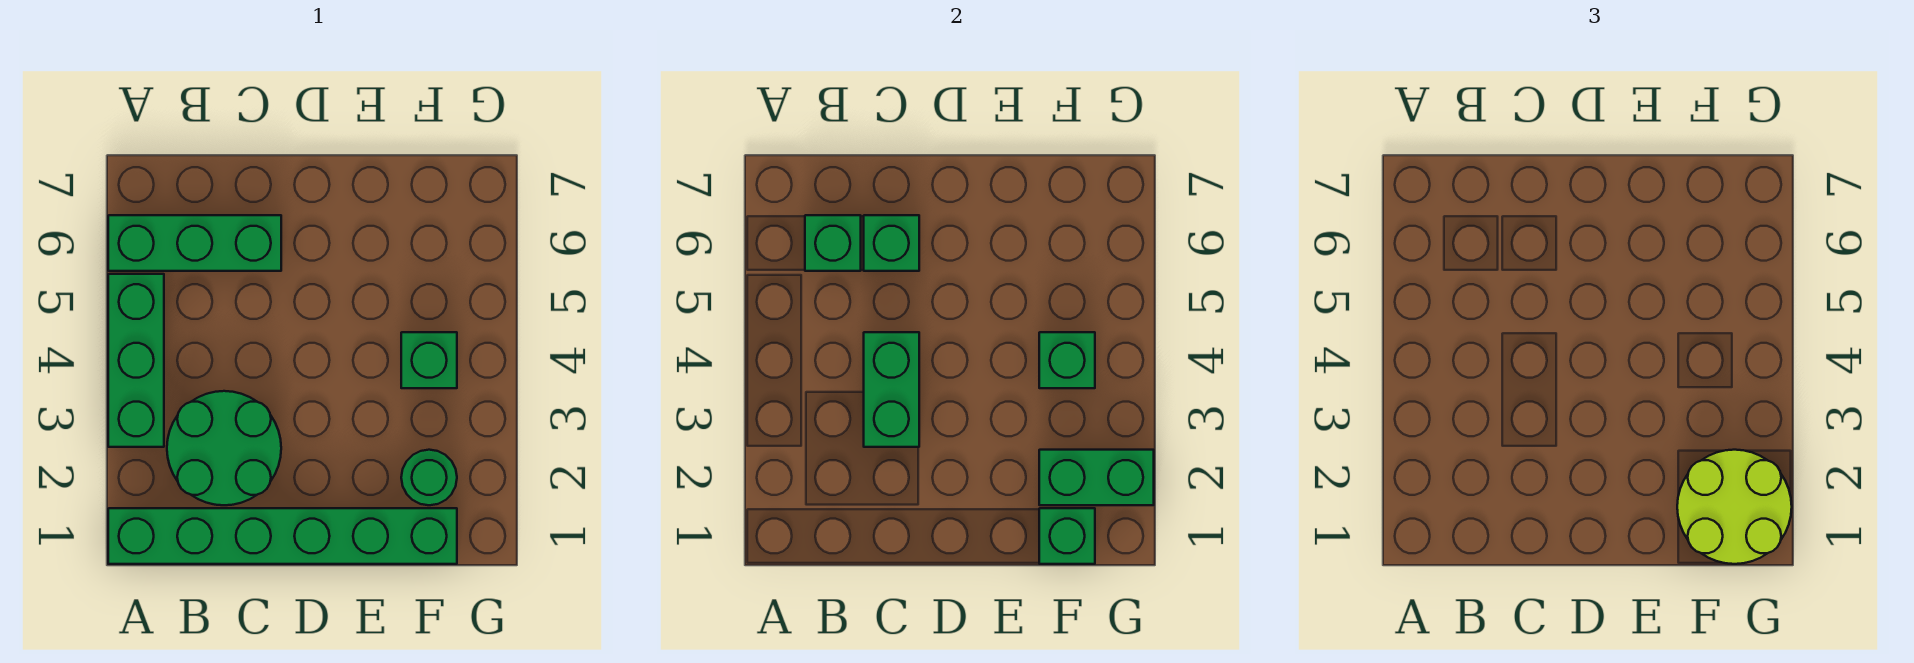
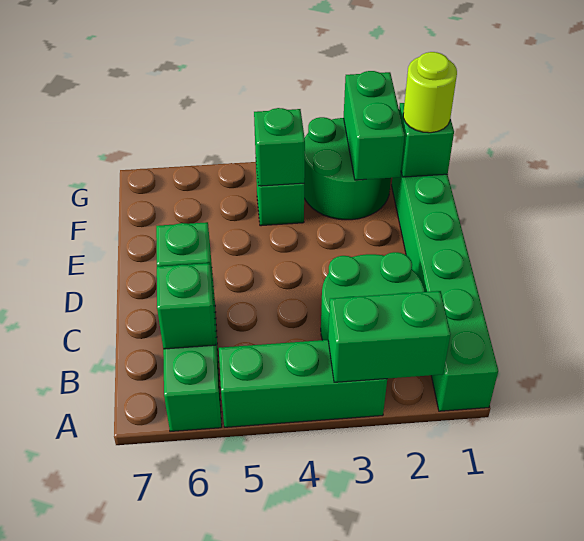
green brick C3:C4 level 2 -> green brick A2:A3 level 2
lime round brick F1:G2 level 3 -> lime round brick F1 level 3
green round brick F2 level 1 -> green round brick F2:G3 level 1

